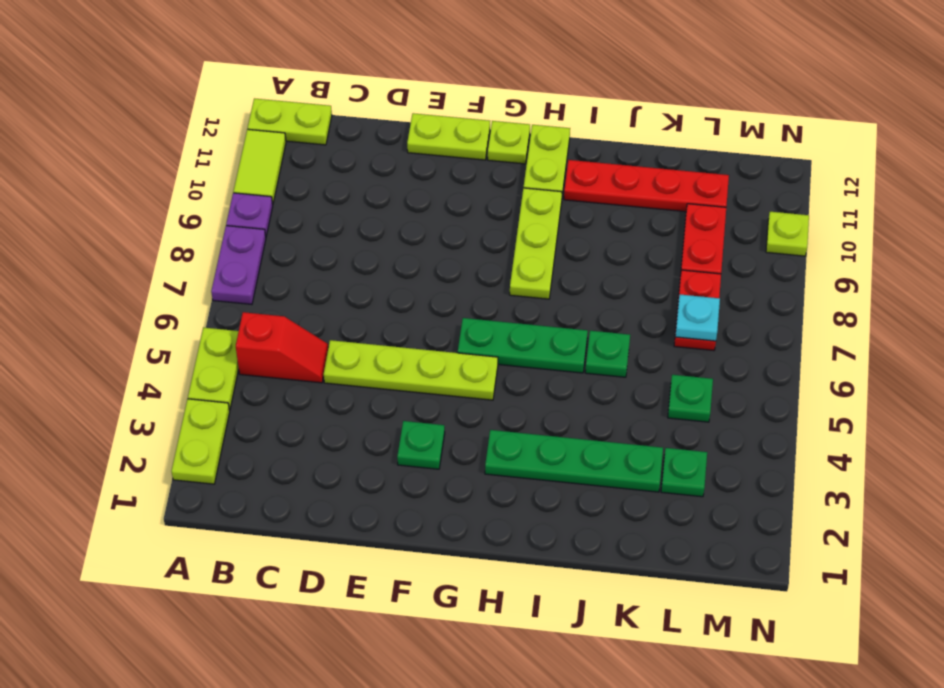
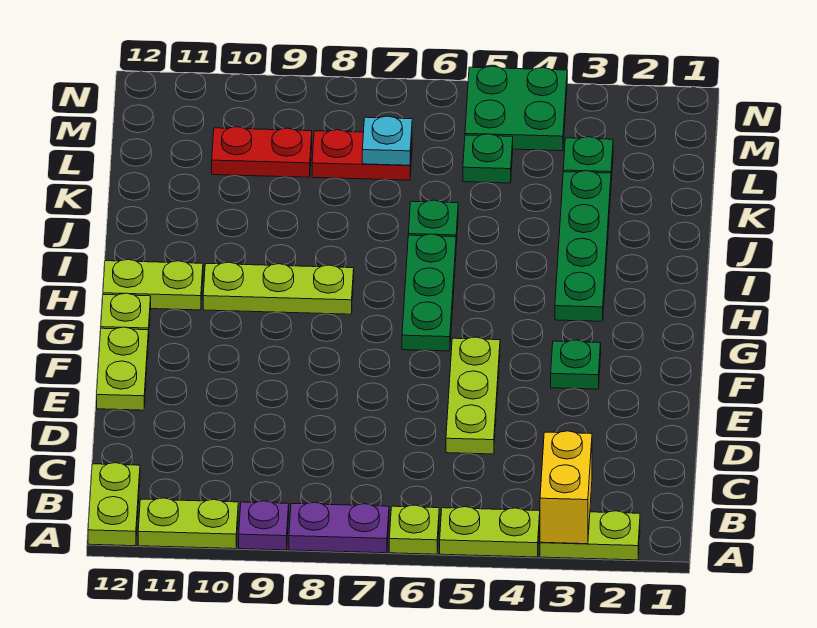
none -> yellow brick A3:B3 level 2
lime tile A10:A11 level 1 -> lime plate A10:A11 level 1
red slope B5:C5 level 1 top B -> none
lime plate D5:G5 level 1 -> lime plate D5:F5 level 1
red plate I11:L11 level 1 -> none
none -> green plate M4:N5 level 1
lime plate N10 level 1 -> lime plate A6 level 1

